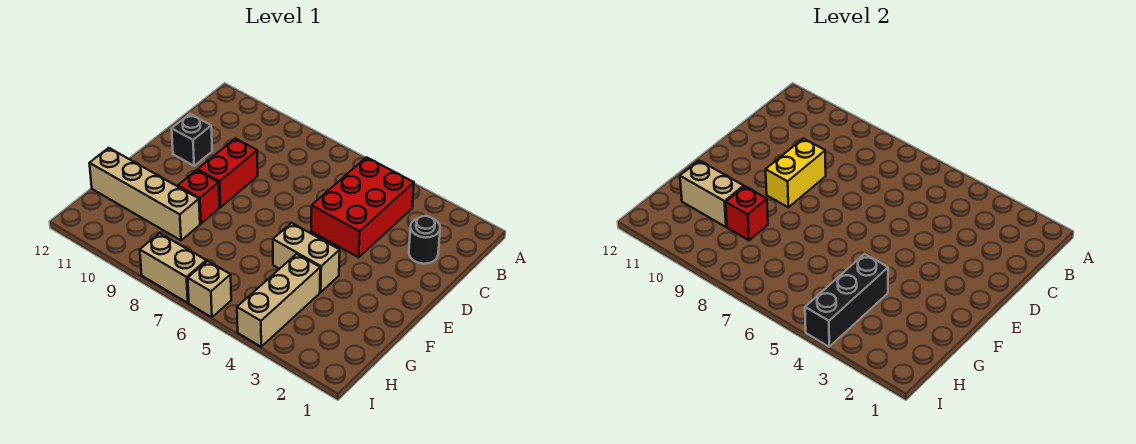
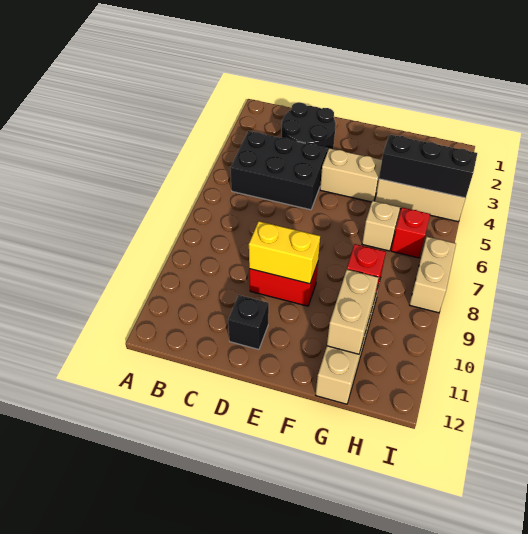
red brick B4:D5 level 1 -> black brick B4:D5 level 1
black round brick C2 level 1 -> black round brick C2:D3 level 1
tan brick F4:F5 level 1 -> tan brick E4:F4 level 1
red brick F9 level 1 -> red brick H6 level 1
tan brick I6 level 1 -> tan brick G6 level 1

